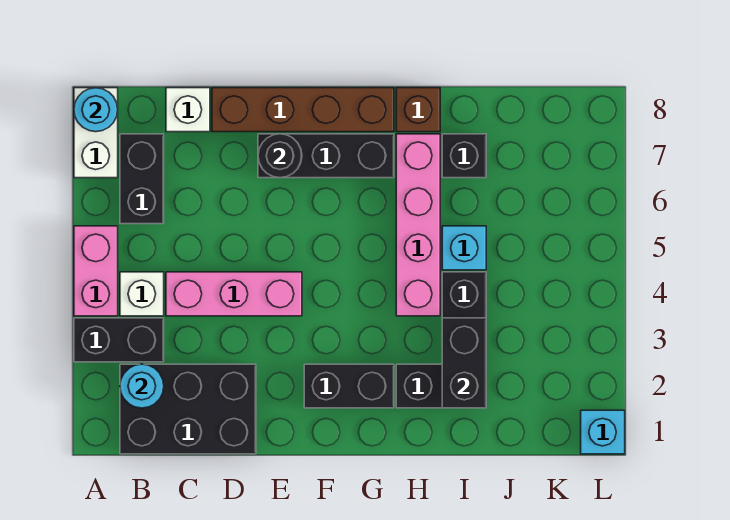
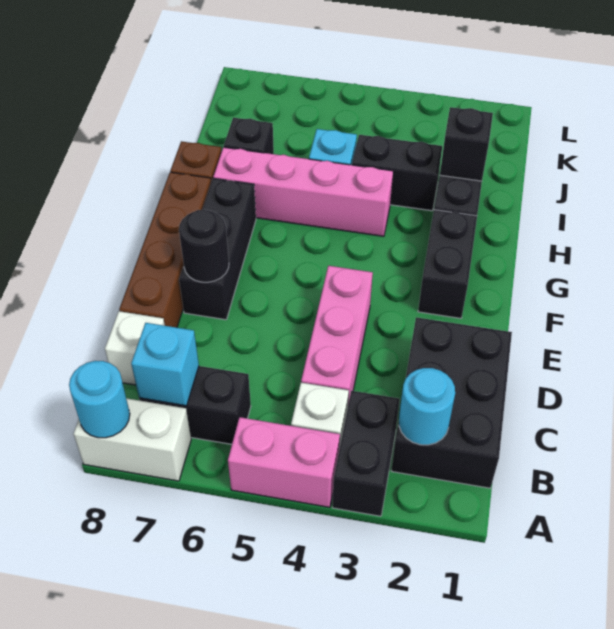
black brick I2:I3 level 2 -> black brick I2 level 2
cyan brick L1 level 1 -> cyan brick B7 level 2

